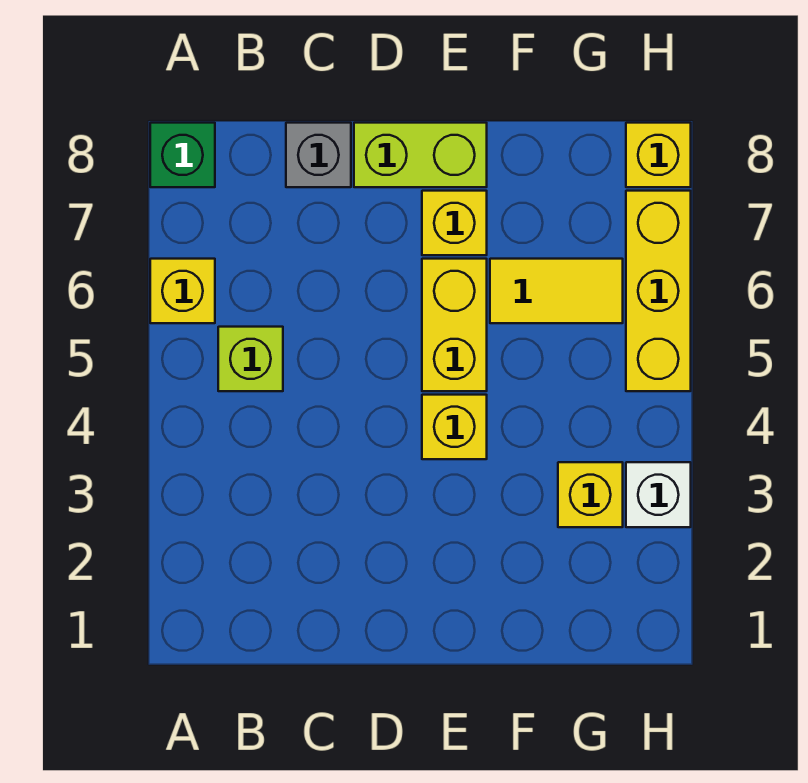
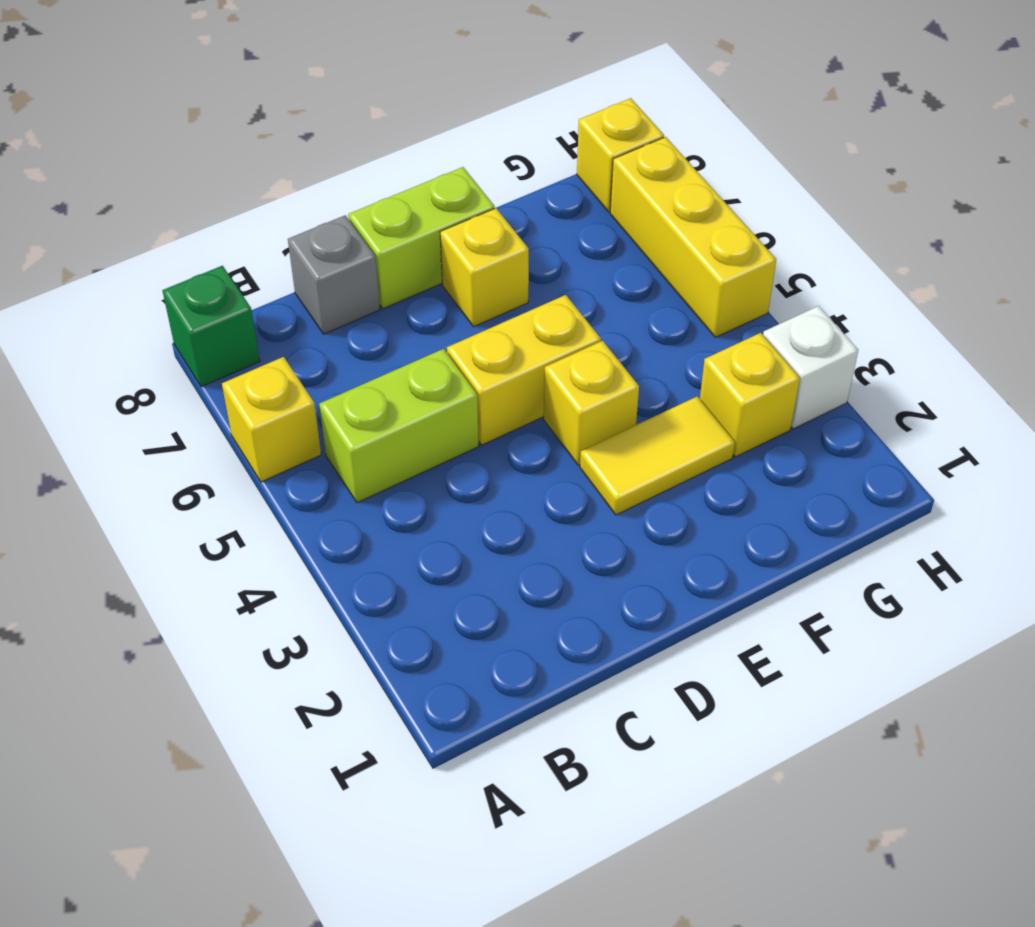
lime brick B5 level 1 -> lime brick B5:C5 level 1
yellow brick E5:E6 level 1 -> yellow brick D5:E5 level 1
yellow tile F6:G6 level 1 -> yellow tile E3:F3 level 1

